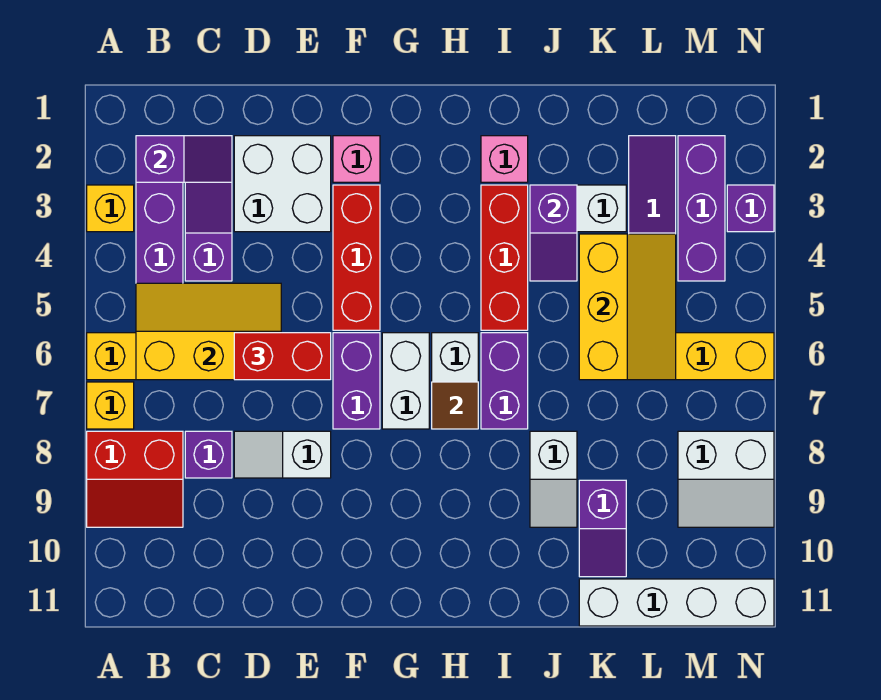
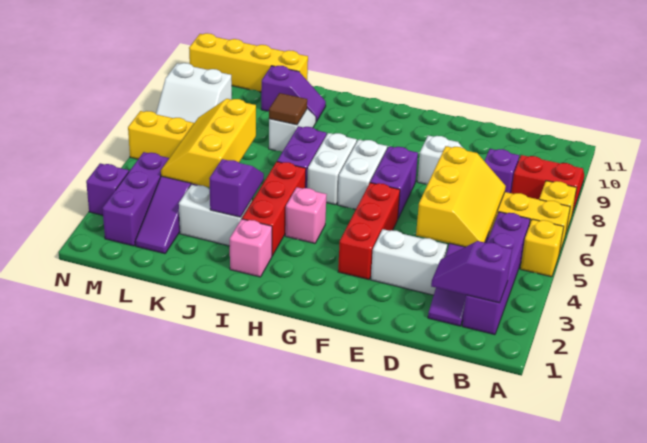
yellow brick A3 level 1 -> yellow brick A5 level 1
yellow slope B5:D6 level 2 top 6 -> yellow slope C4:D6 level 2 top D
white brick D2:E3 level 1 -> white brick D3:E3 level 1
red brick D6:E6 level 3 -> none
pink brick F2 level 1 -> pink brick H4 level 1
brown tile H7 level 2 -> brown tile J8 level 2
purple slope K9:K10 level 1 top 9 -> purple slope J10:K10 level 1 top K
white brick K11:N11 level 1 -> yellow brick K11:N11 level 1
white slope M8:N9 level 1 top 8 -> white slope M8:N9 level 1 top 9

